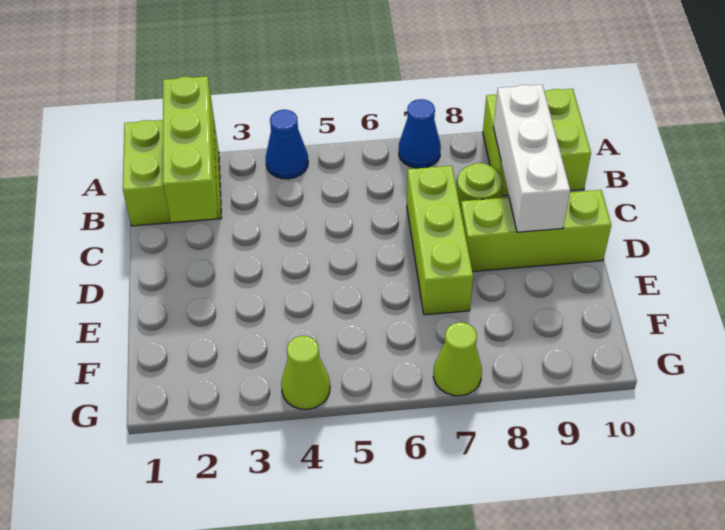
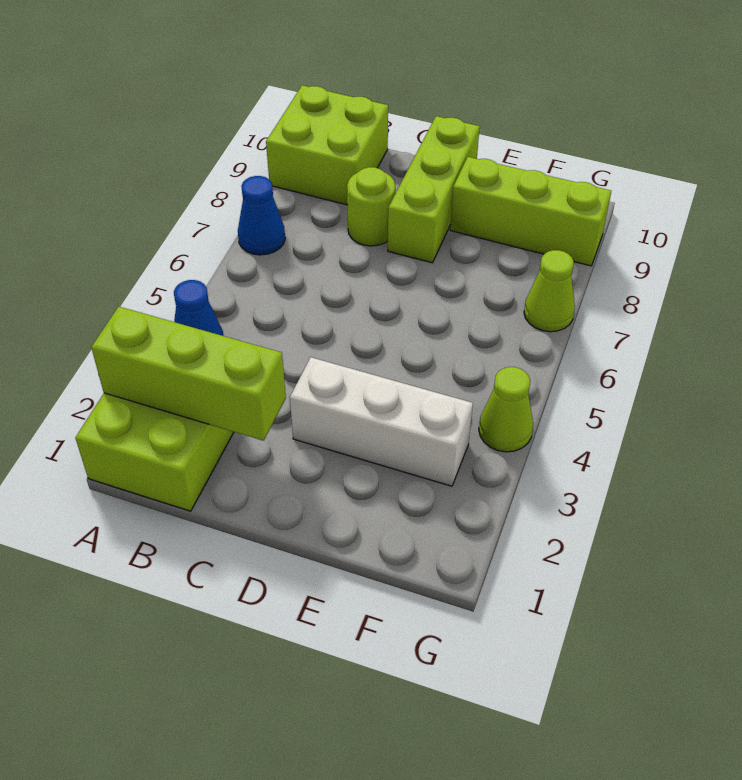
white brick B9:D9 level 2 -> white brick D3:F3 level 1
lime brick C7:E7 level 1 -> lime brick E9:G9 level 1

